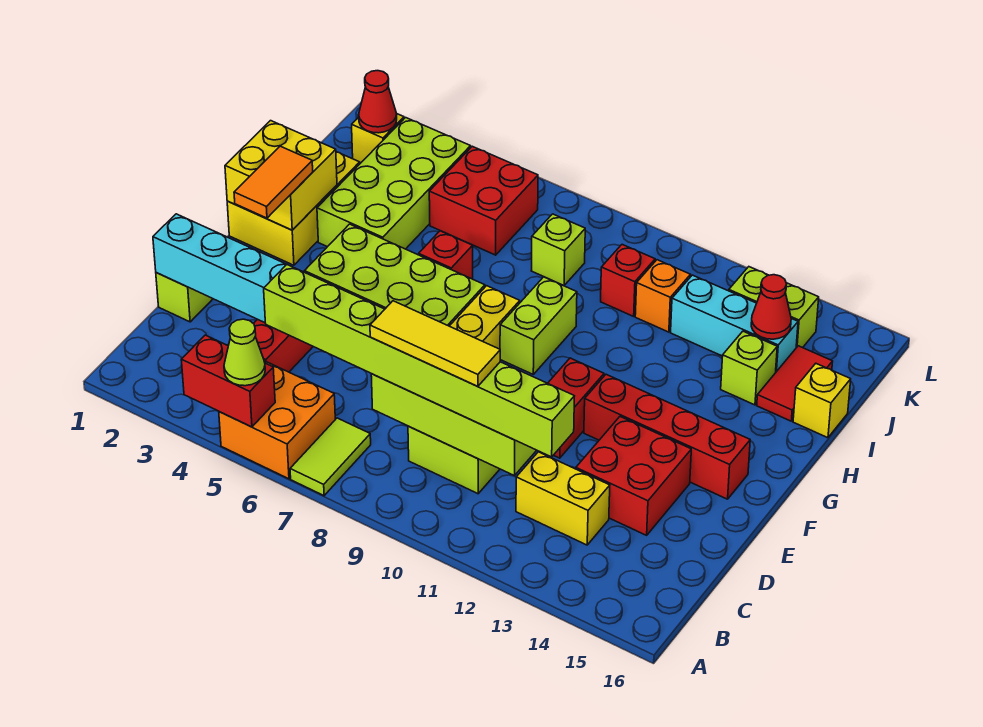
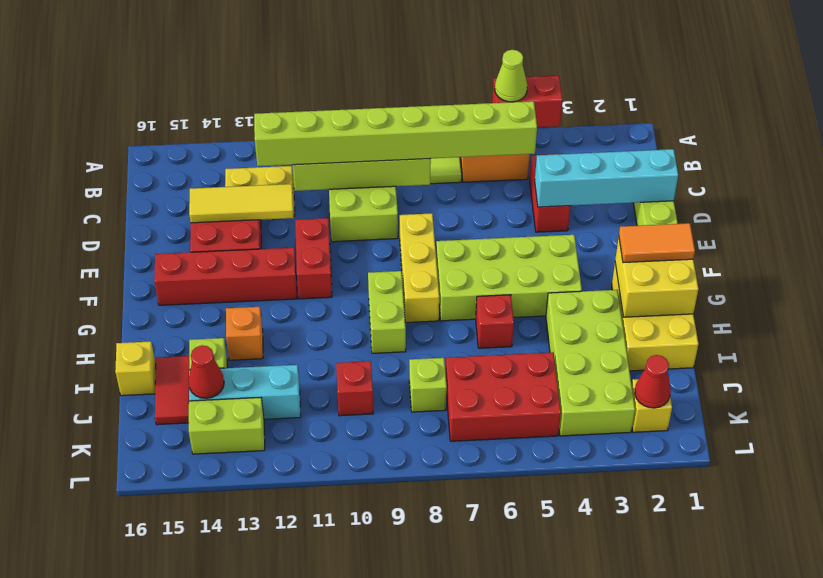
yellow tile C8:C10 level 4 -> yellow tile D12:D14 level 2
orange tile F2:G2 level 3 -> orange tile G1:G2 level 3
red brick J5:K6 level 1 -> red brick J5:K7 level 1
orange brick J11 level 1 -> orange brick H13 level 1

